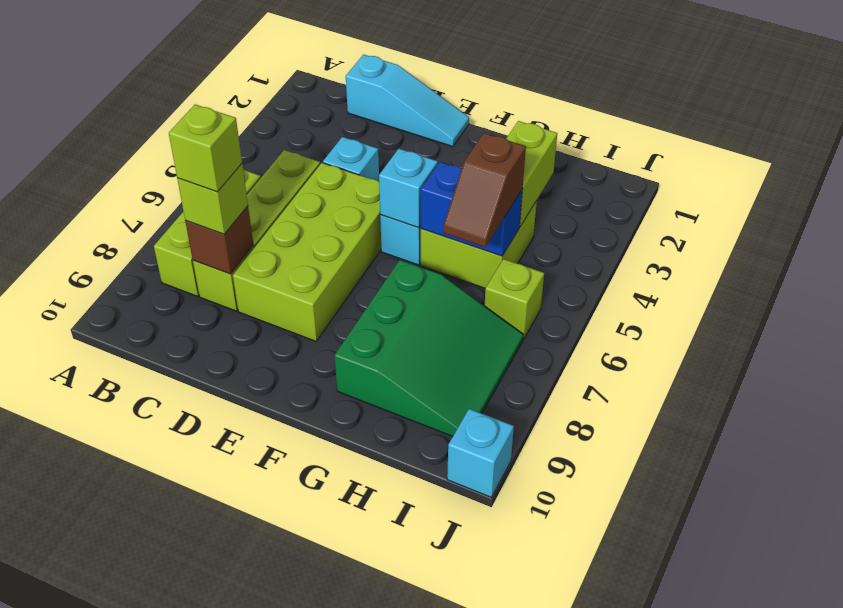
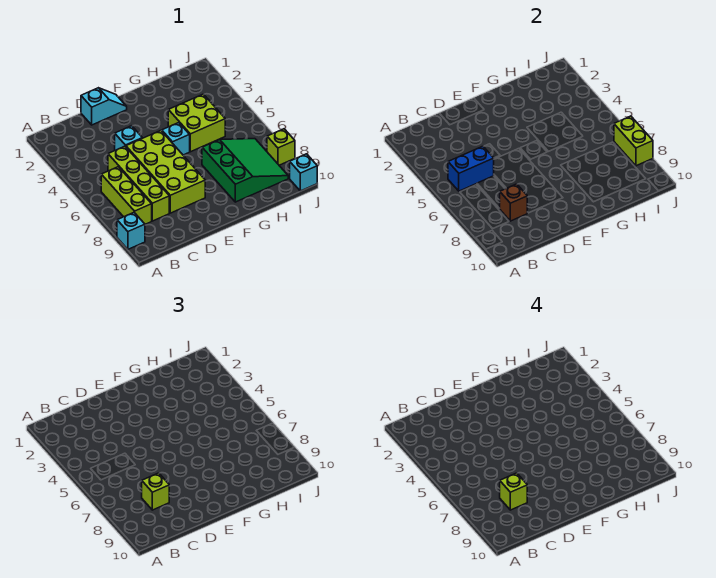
cyan slope C1:E1 level 1 top C -> cyan slope D1:E1 level 1 top D
cyan brick F5 level 2 -> cyan brick A9 level 1
blue brick G5:H5 level 2 -> blue brick B5:C5 level 2
lime brick H3:H4 level 2 -> lime brick J7:J8 level 2
brown slope H5:H6 level 3 top 5 -> none
lime brick I6 level 1 -> lime brick J8 level 1

